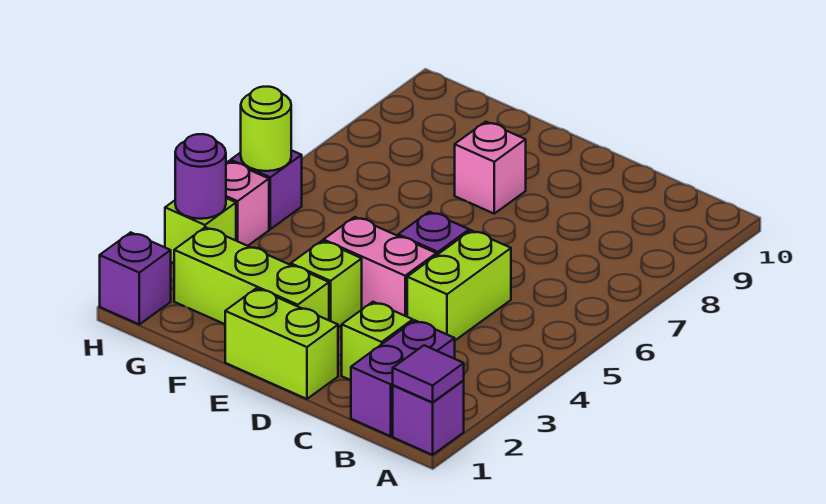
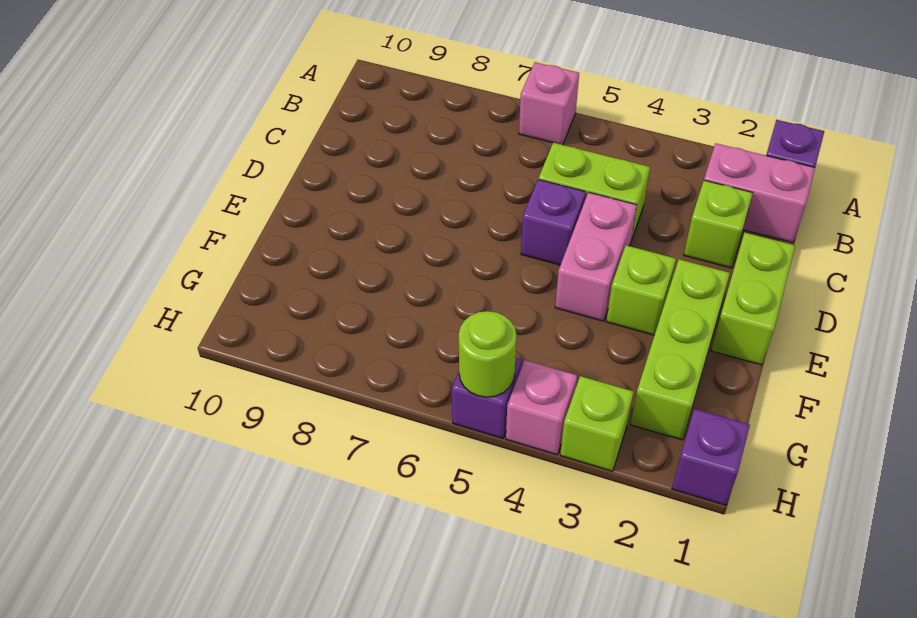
purple tile A1 level 2 -> none
purple brick B1:B2 level 1 -> pink brick B1:B2 level 1
pink brick E8 level 1 -> pink brick A6 level 1
purple round brick H3 level 2 -> none

